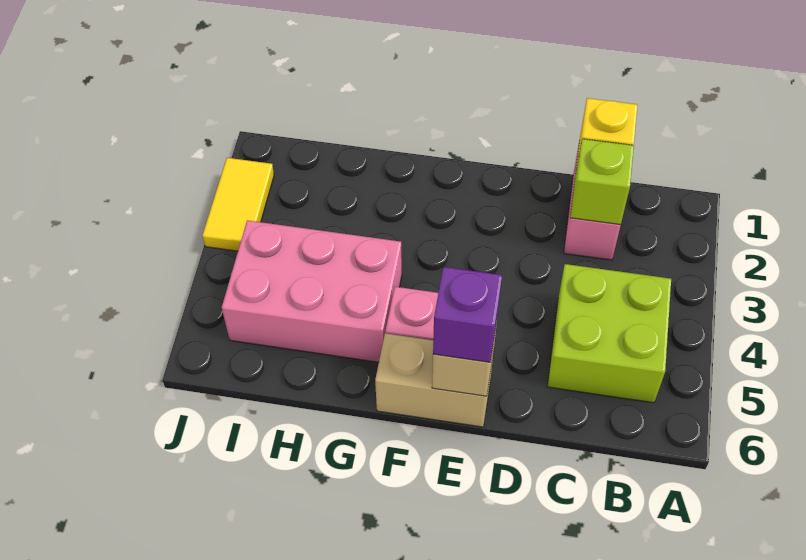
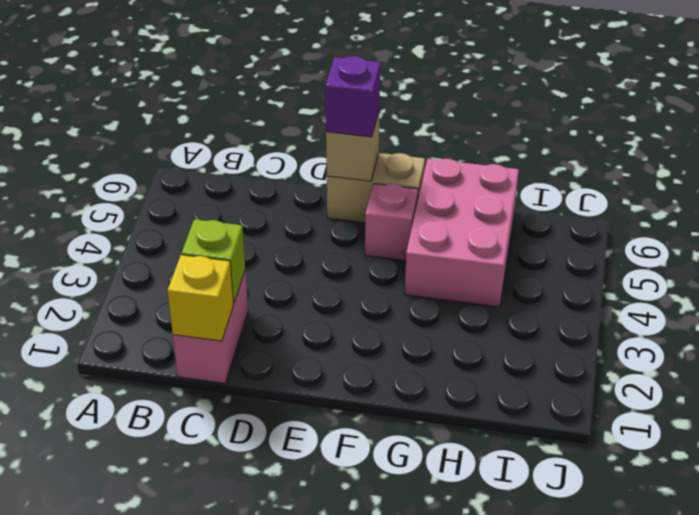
lime brick B4:C5 level 1 -> none
pink brick G4:I5 level 1 -> pink brick G4:H6 level 1
yellow tile J2:J3 level 1 -> none

